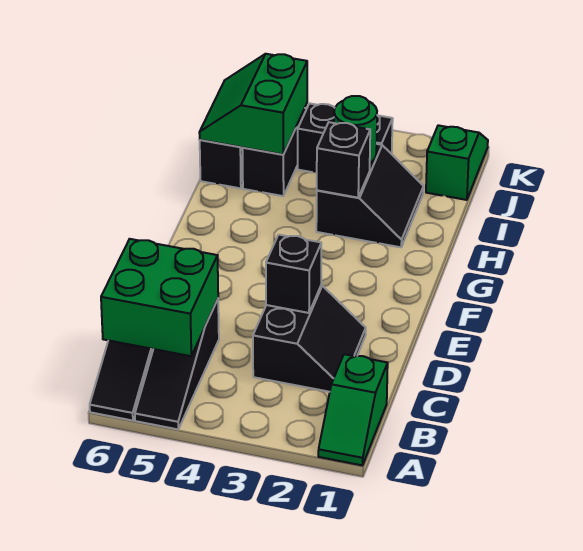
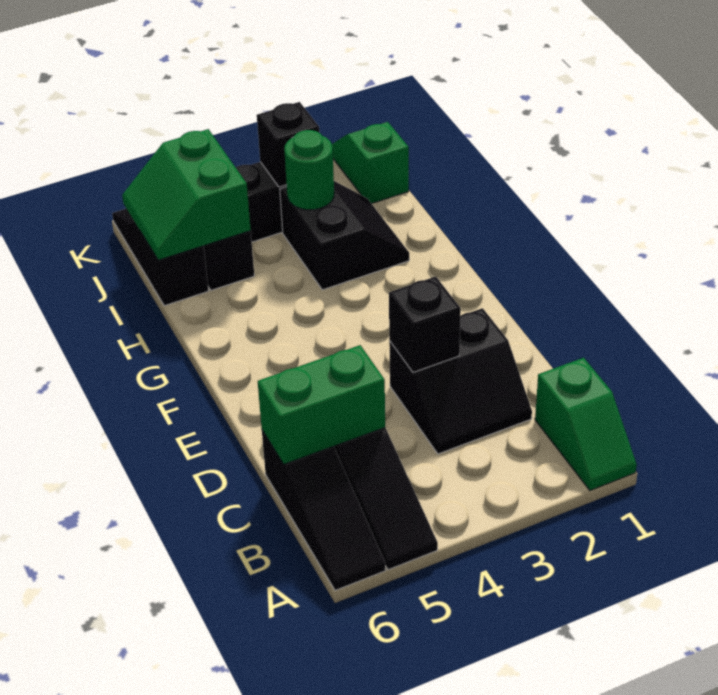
green brick B5:C6 level 2 -> green brick C5:C6 level 2
black slope C2:D3 level 1 top 3 -> black slope C2:D3 level 1 top D
black brick H3 level 2 -> black brick J3 level 2

